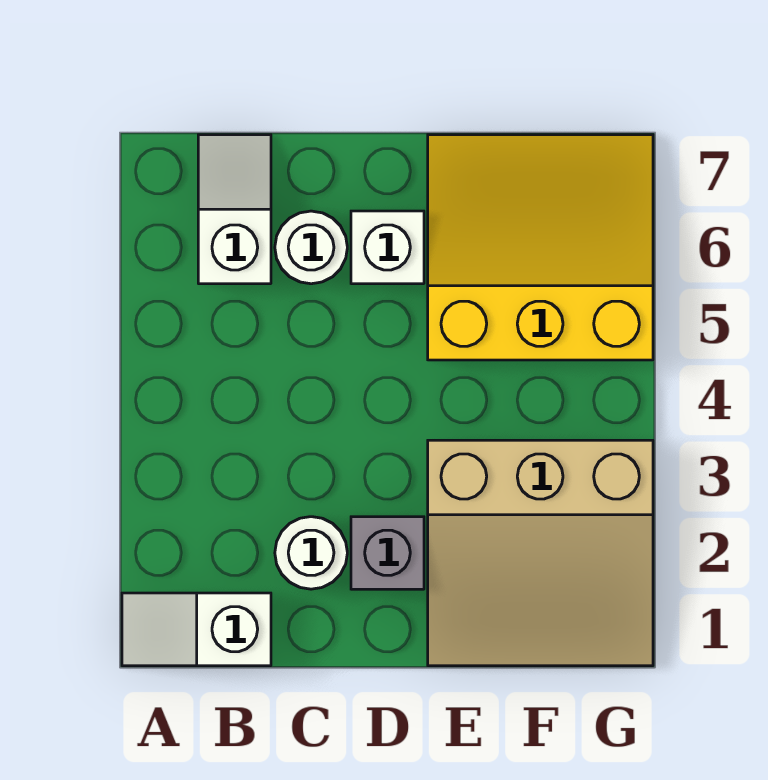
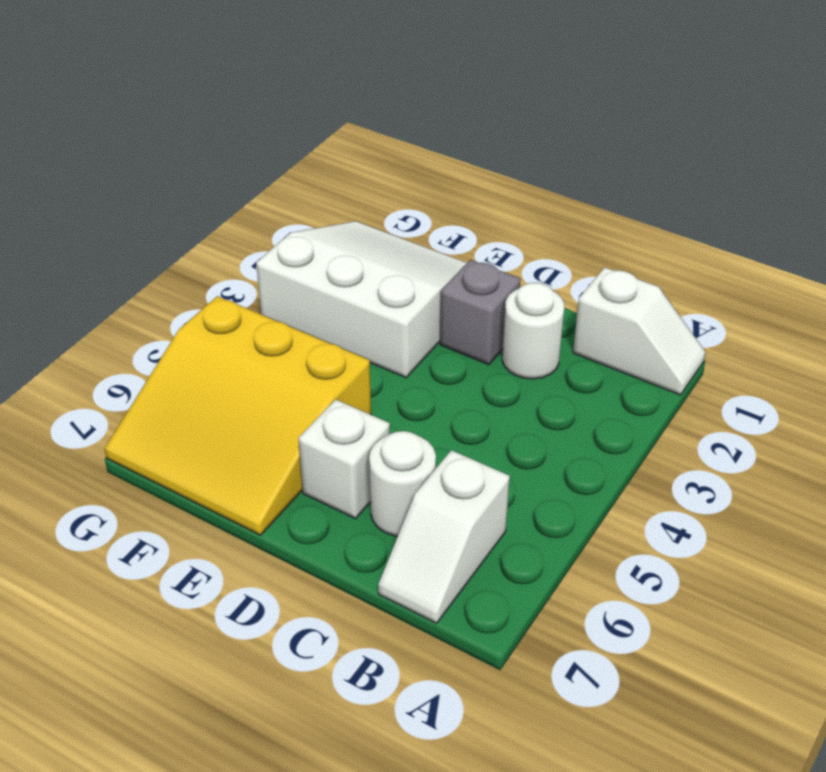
tan slope E1:G3 level 1 top 3 -> white slope E1:G3 level 1 top 3

